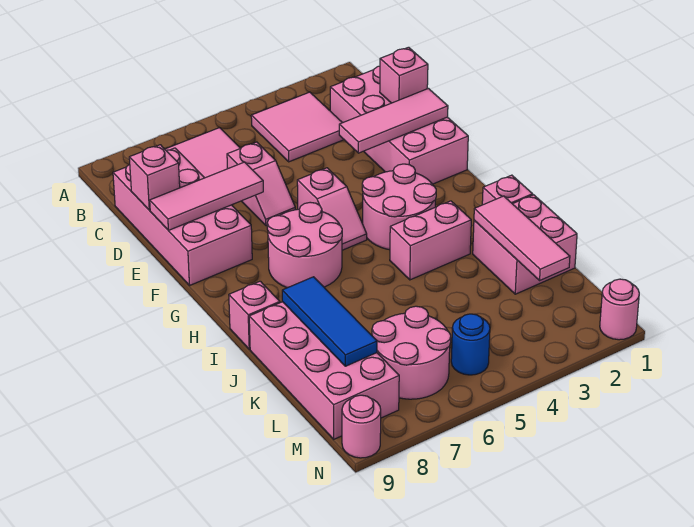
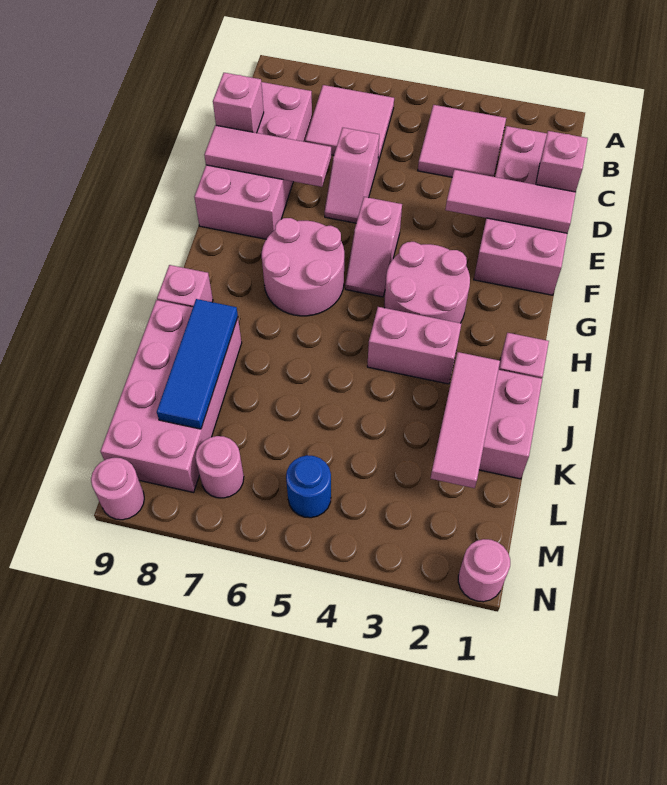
pink round brick L6:M7 level 1 -> pink round brick M7 level 1

